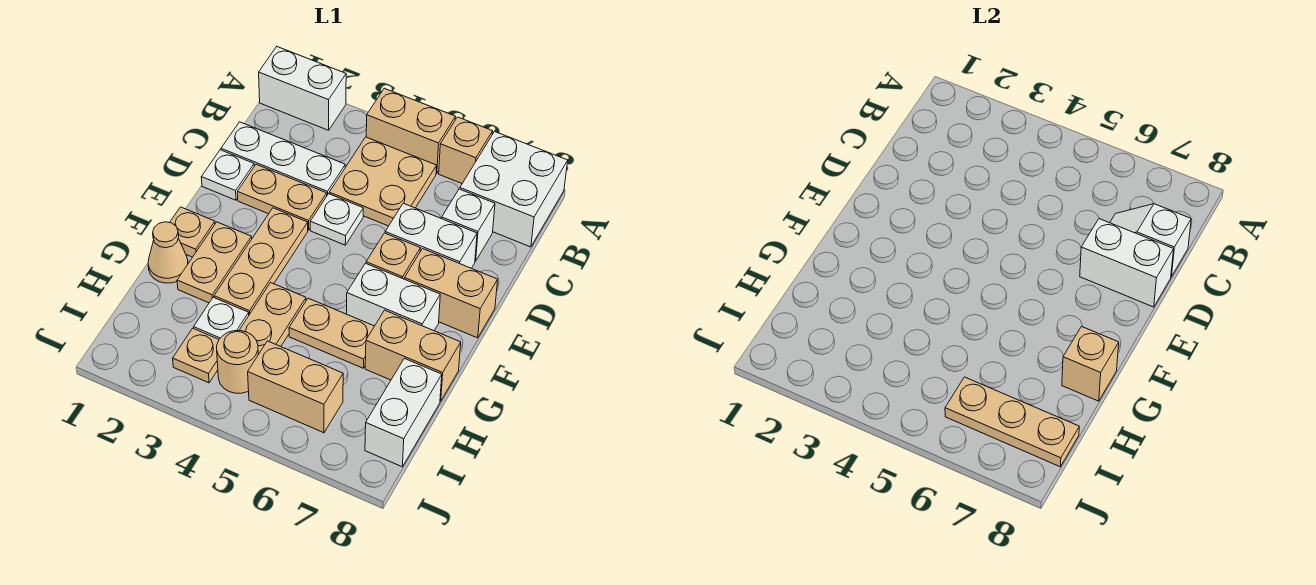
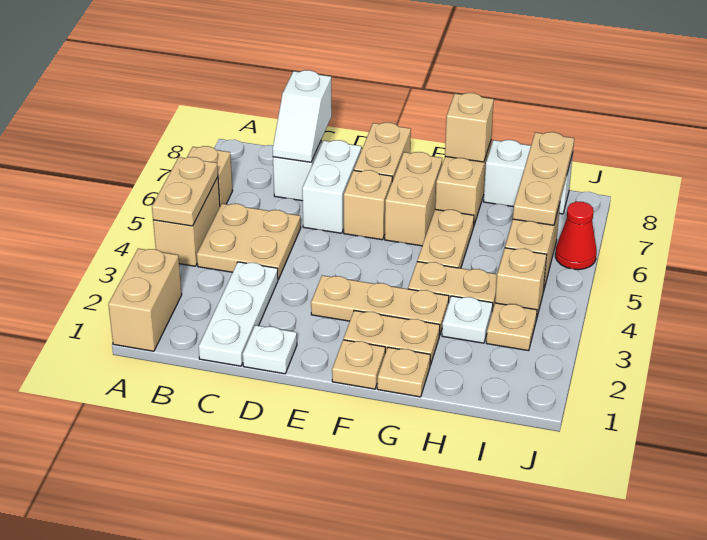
white brick A1:A2 level 1 -> tan brick A1:A2 level 1
white brick A7:B8 level 1 -> none
tan plate D2:D3 level 1 -> tan plate A4:A5 level 2
white plate D4 level 1 -> none
white brick D7:D8 level 2 -> none
white brick F6:F7 level 1 -> tan brick F6:F7 level 1
tan cone G1 level 1 -> tan plate G1 level 1
tan round brick I4 level 1 -> tan brick I4 level 1
none -> red cone J6 level 1

